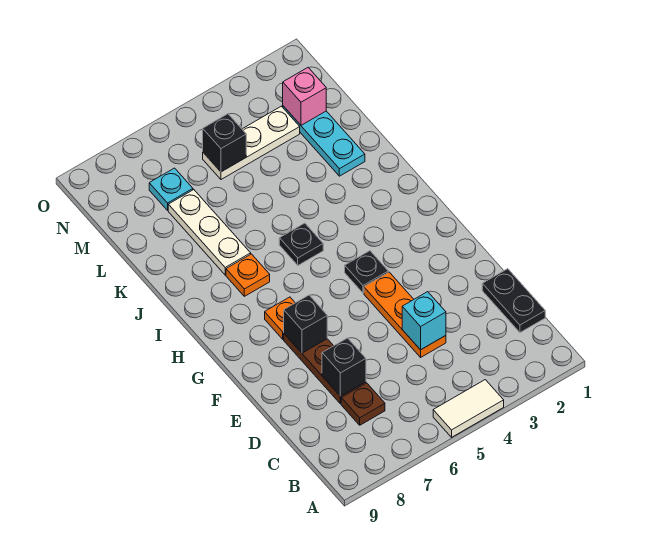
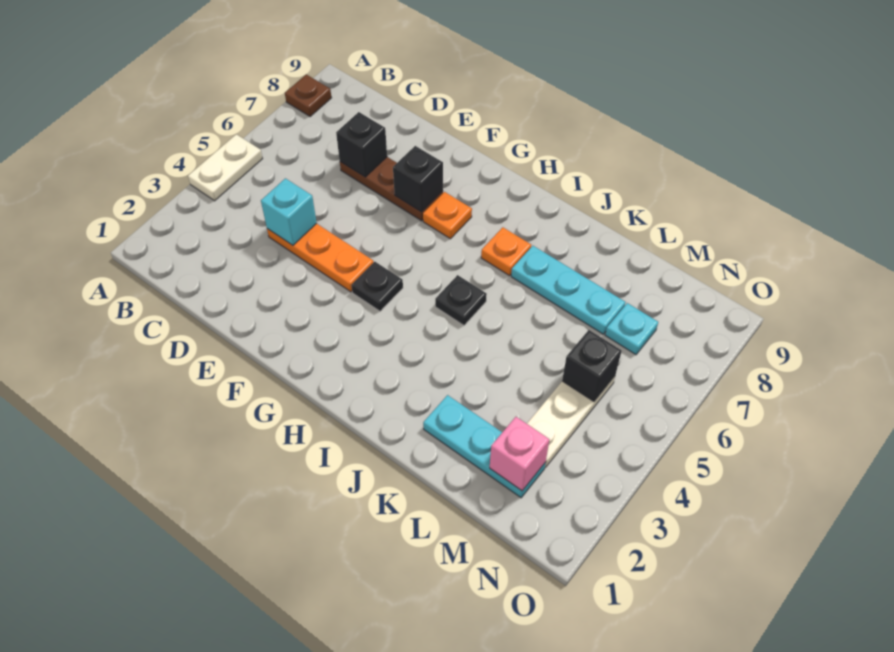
white tile A4:A5 level 1 -> white plate A4:A5 level 1
black plate C1:D1 level 1 -> none
brown plate C7 level 1 -> brown plate A8 level 1
white plate J7:L7 level 1 -> cyan plate J7:L7 level 1

